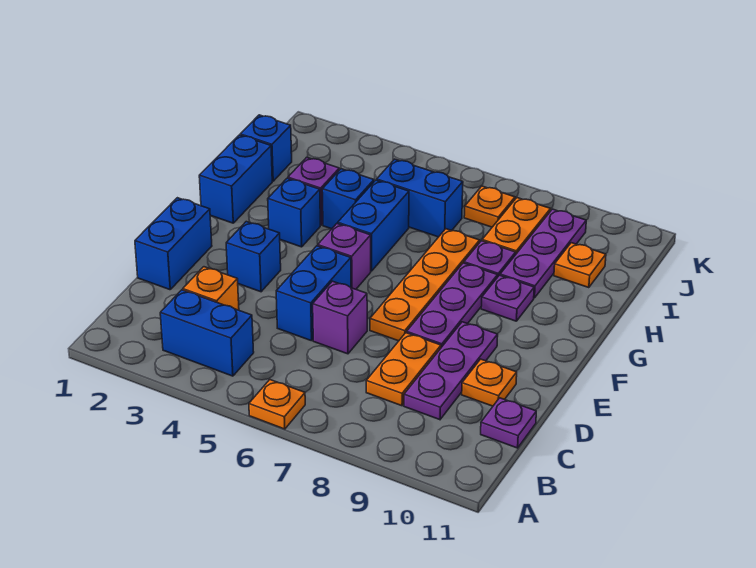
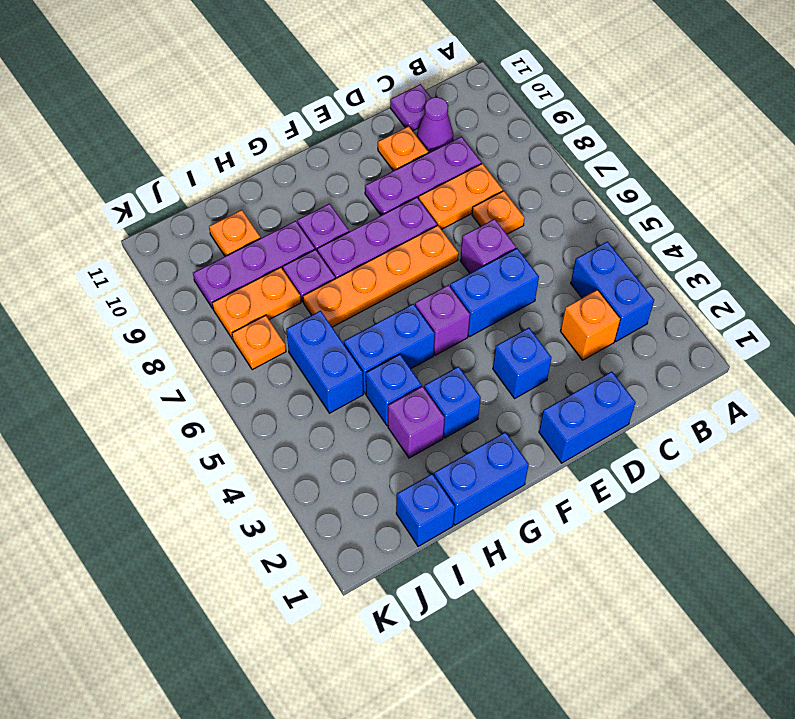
orange plate A6 level 1 -> orange plate C7 level 1
none -> purple cone C10 level 1

